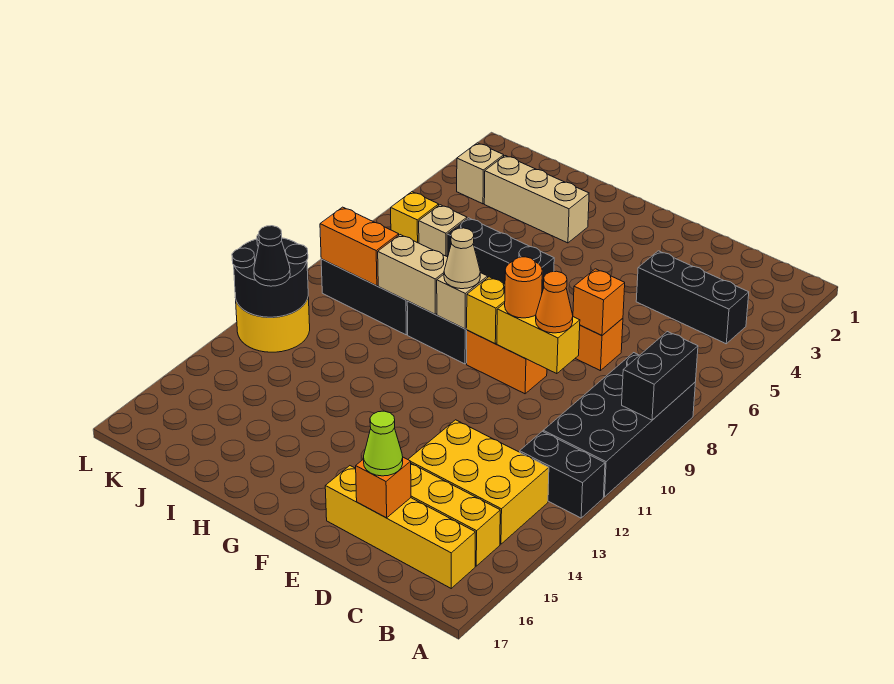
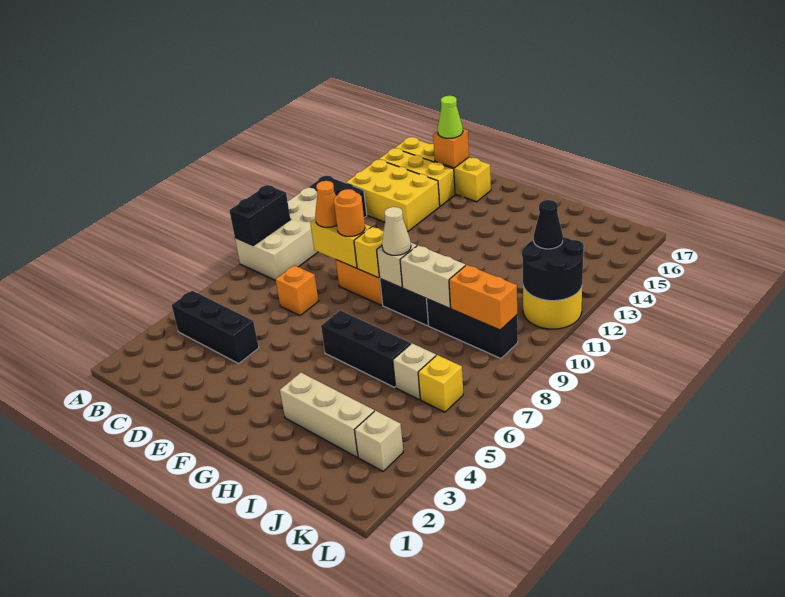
black brick A8:B11 level 1 -> tan brick A8:B11 level 1
orange brick D7 level 2 -> none

